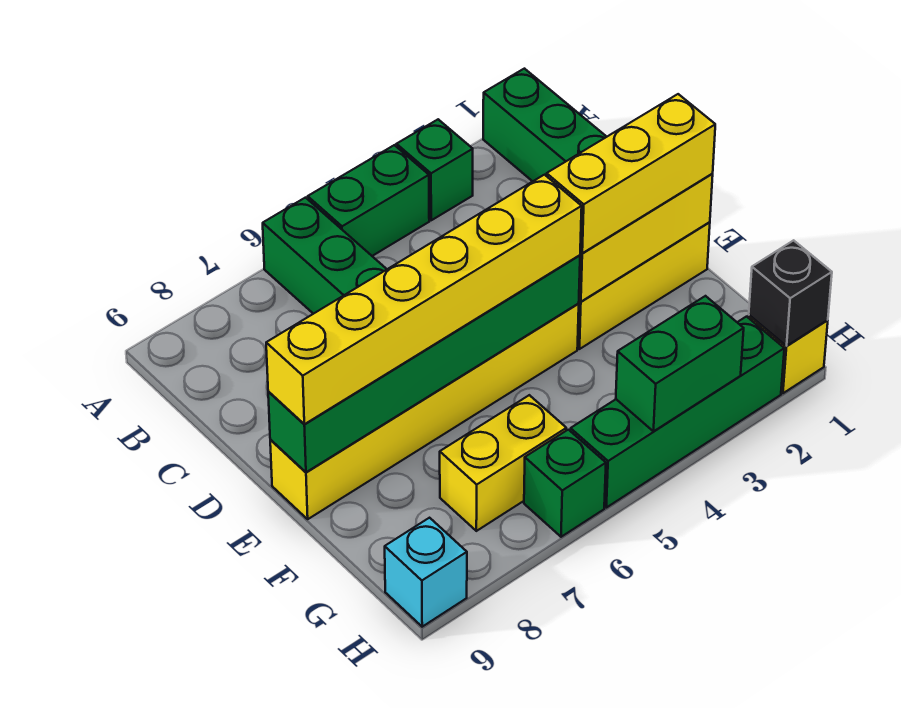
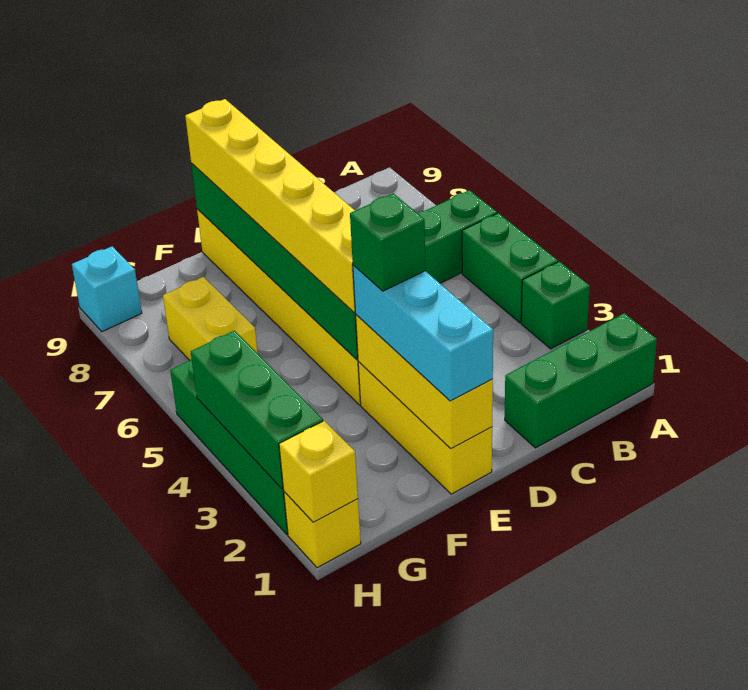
yellow brick E1:E3 level 3 -> cyan brick E1:E3 level 3
black brick H1 level 2 -> yellow brick H1 level 2
green brick H3:H4 level 2 -> green brick H2:H4 level 2
green brick H6 level 1 -> green brick E3 level 4

